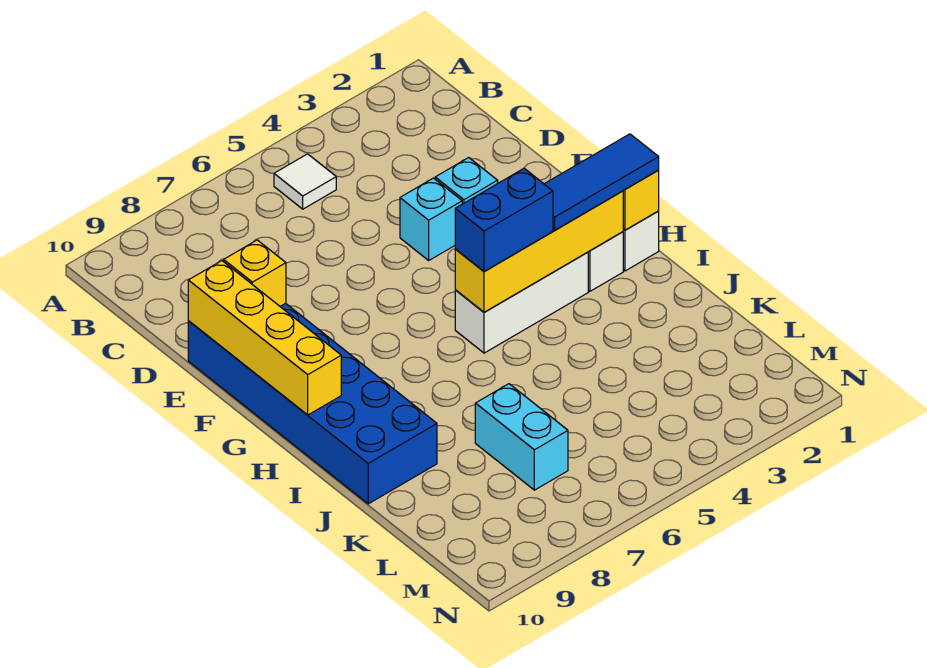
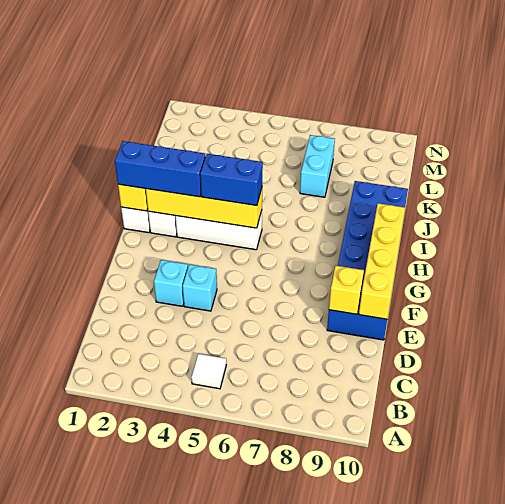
blue tile H1:H3 level 3 -> blue brick H1:H3 level 3

